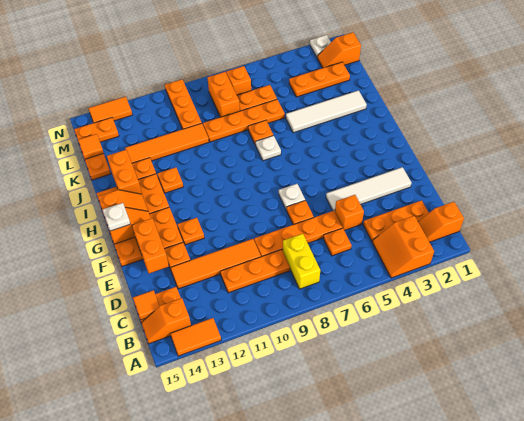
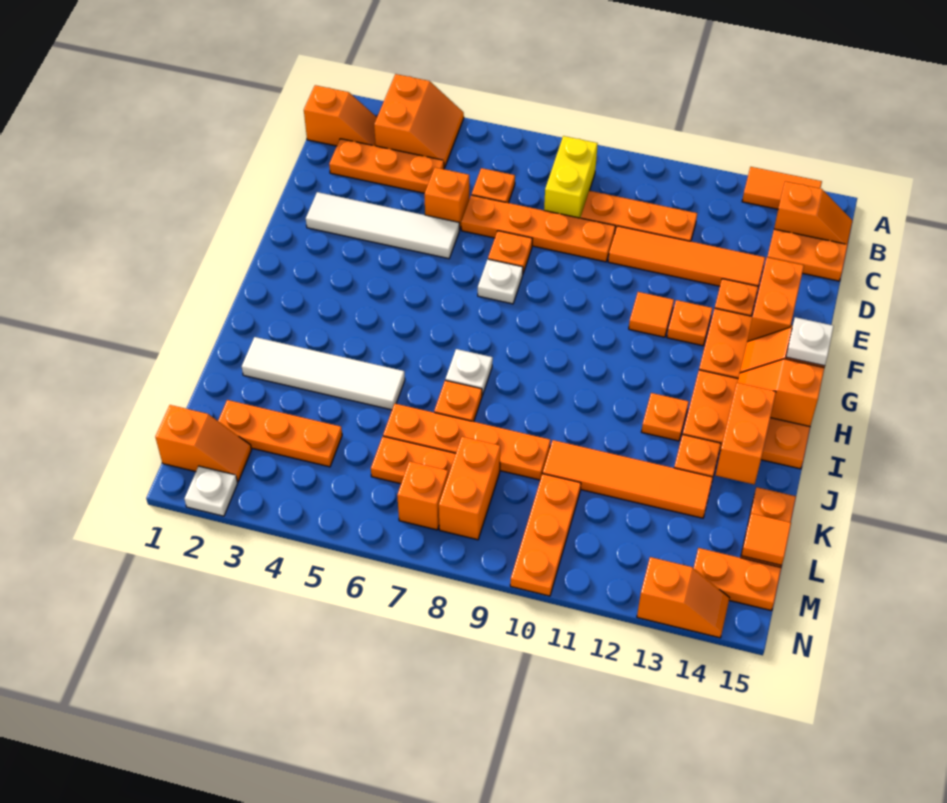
orange tile C15 level 2 -> orange tile F11 level 1
orange tile N13:N14 level 1 -> orange slope N13:N14 level 1 top 13

